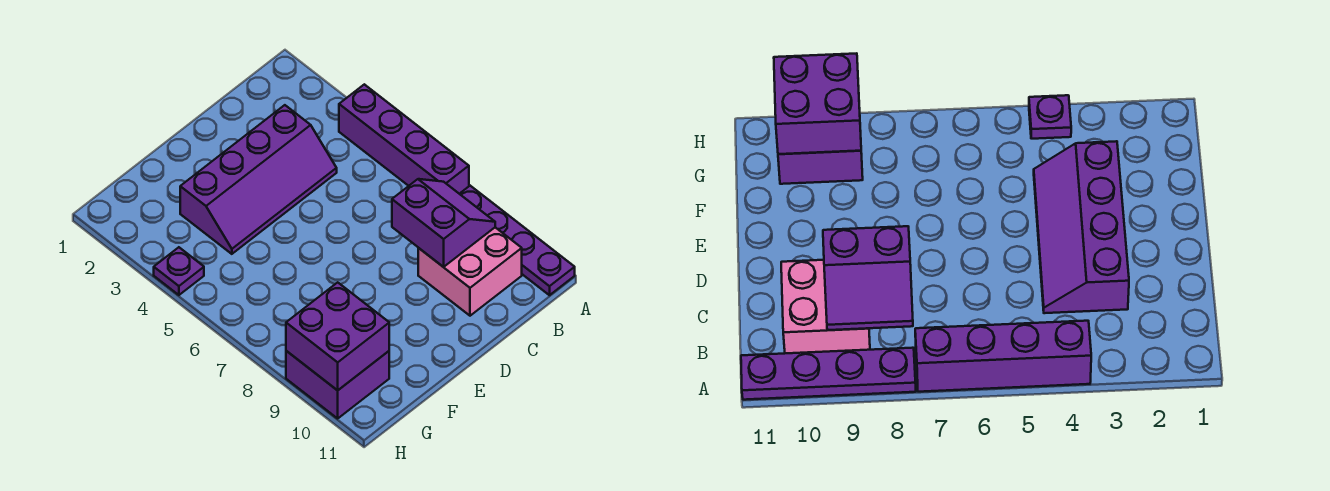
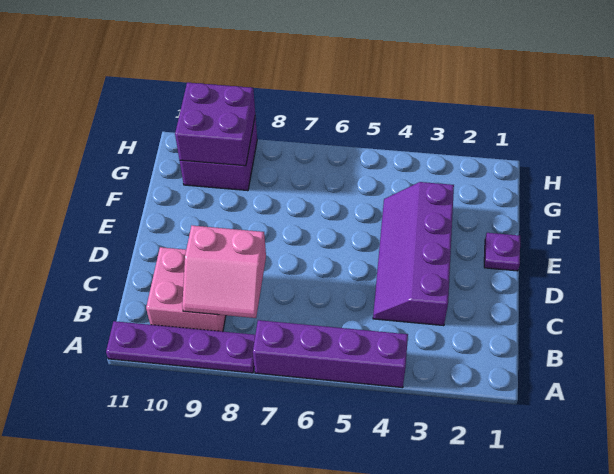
purple slope B8:C9 level 2 top C -> pink slope B8:C9 level 2 top C
purple plate H4 level 1 -> purple plate E1 level 1

